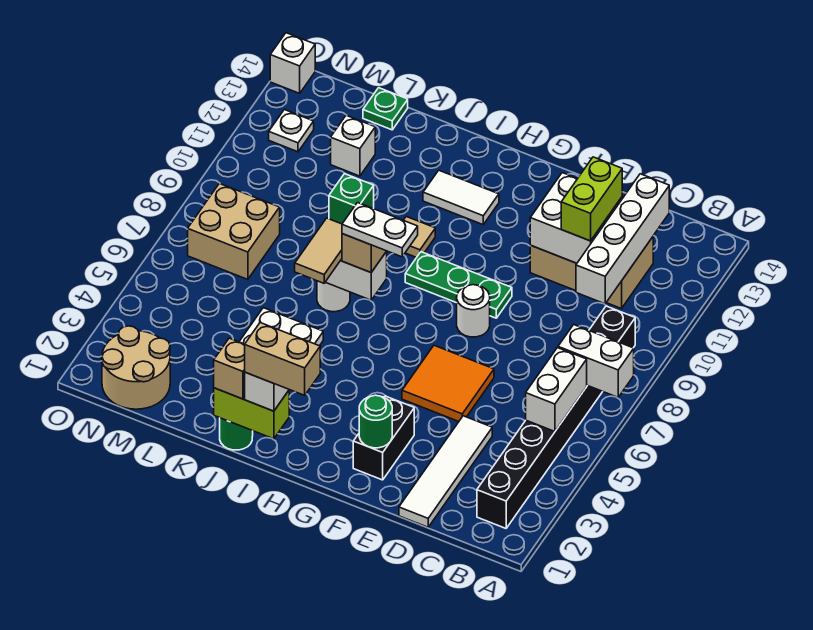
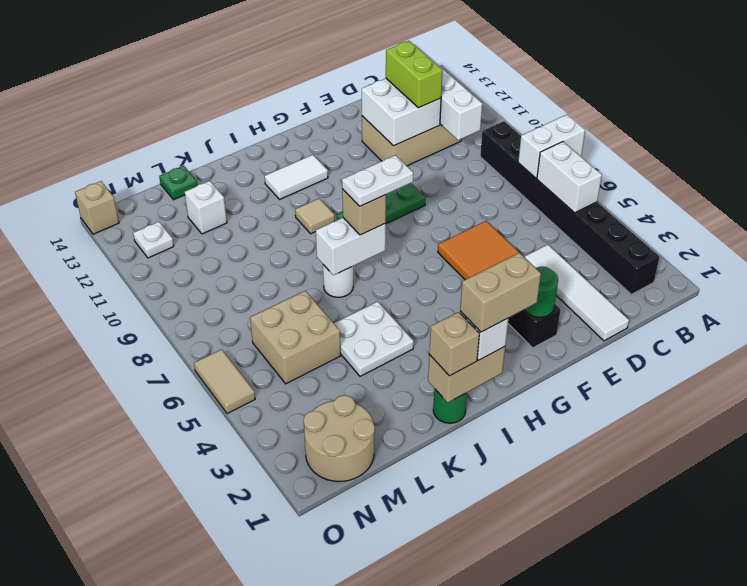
white round brick F8 level 1 -> none
lime brick I1:J1 level 2 -> tan brick I1:J1 level 2
tan tile J6:J7 level 3 -> tan tile O5:O6 level 1
green brick K10 level 1 -> none
tan brick M7:N8 level 1 -> tan brick L5:M6 level 1
white brick O14 level 1 -> tan brick O14 level 1

